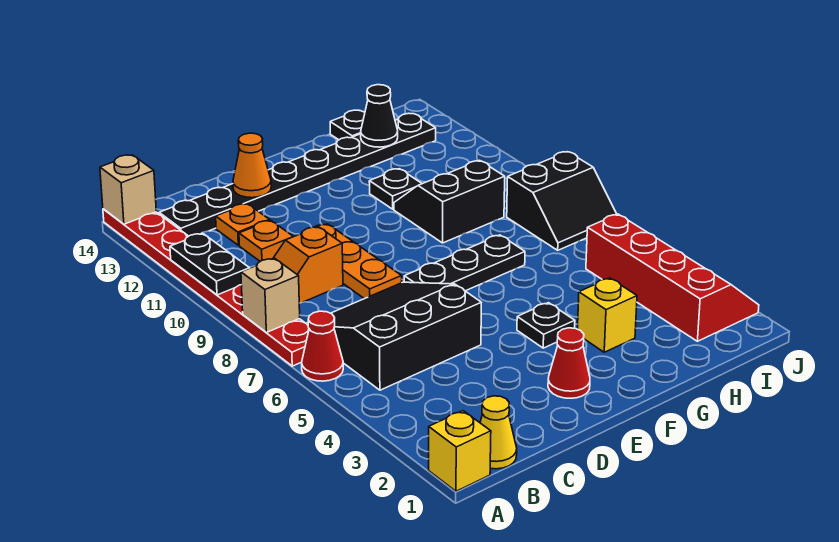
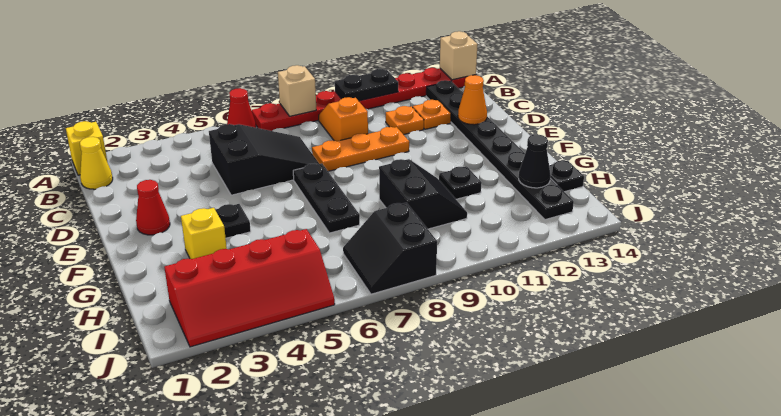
black slope B5:D7 level 1 top 5 -> black slope C5:D7 level 1 top 5

